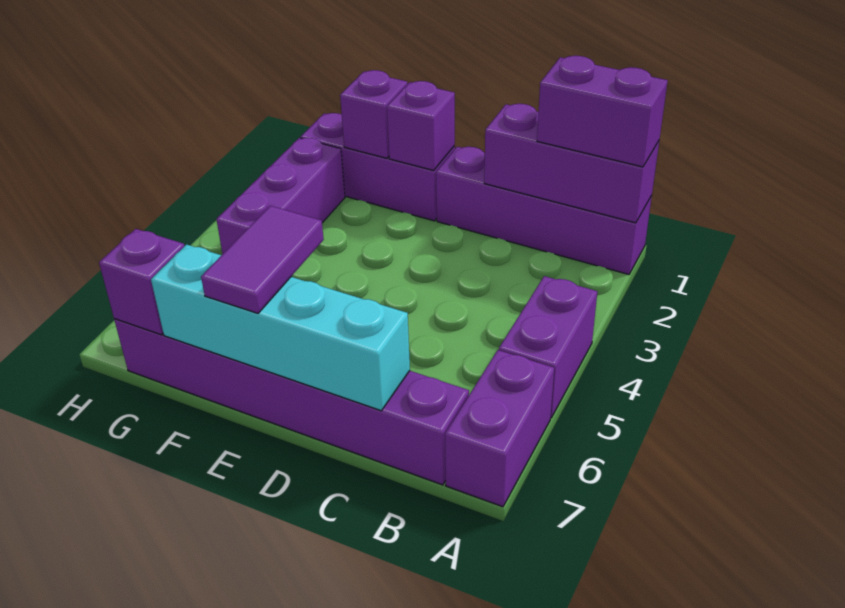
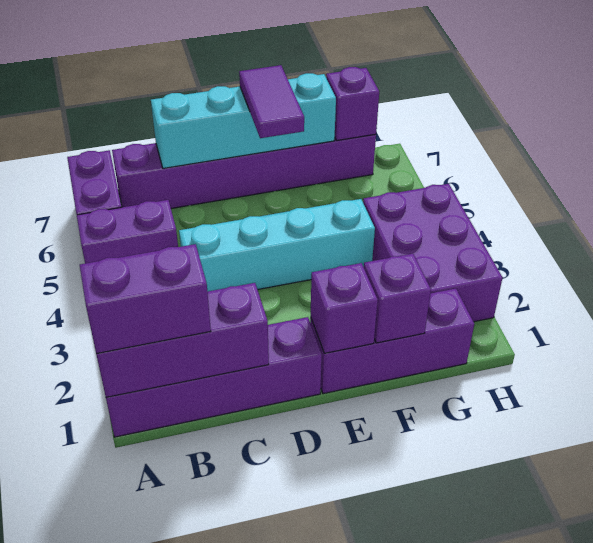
purple brick A4:A5 level 1 -> purple brick A5:B5 level 1
none -> cyan brick C4:F4 level 1
purple brick G2:G4 level 1 -> purple brick G2:H4 level 1

